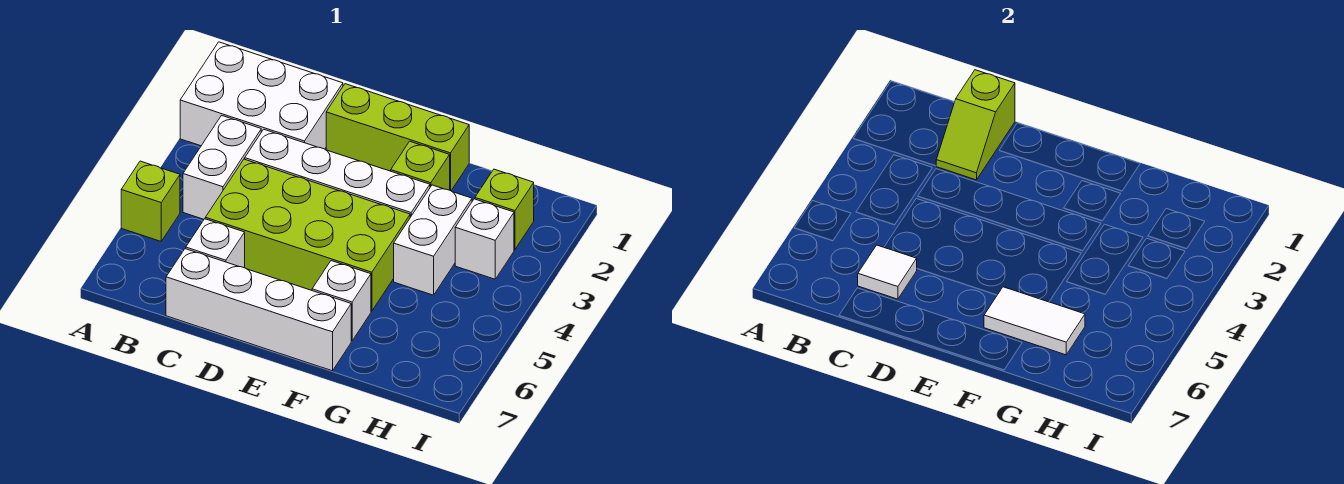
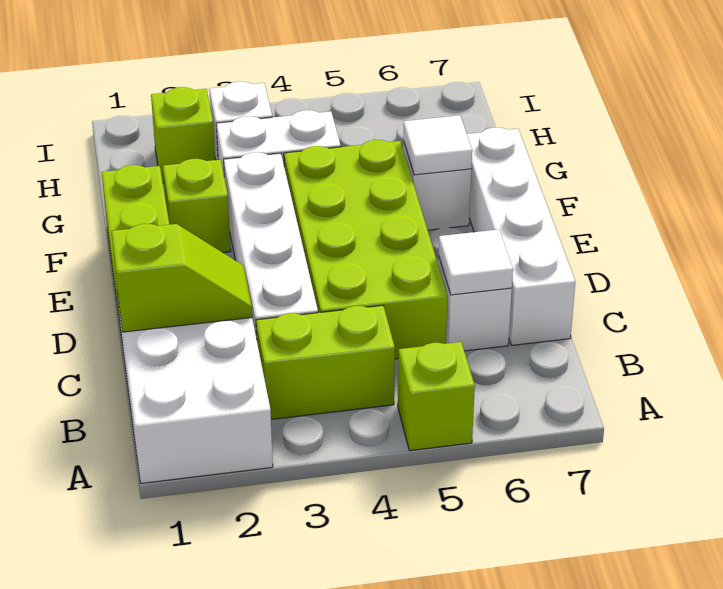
white brick B3:B4 level 1 -> lime brick B3:B4 level 1
white tile F6:G6 level 2 -> white tile F6 level 2

